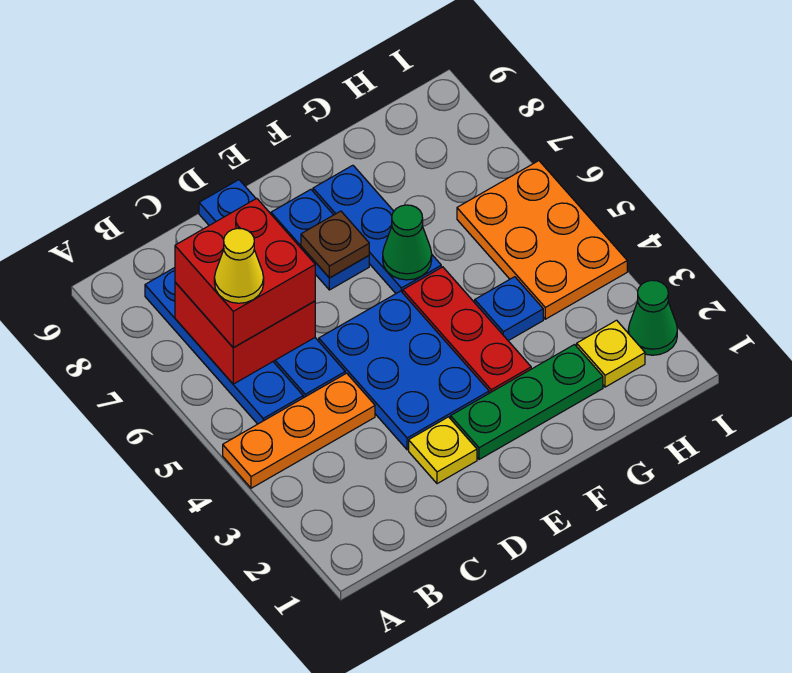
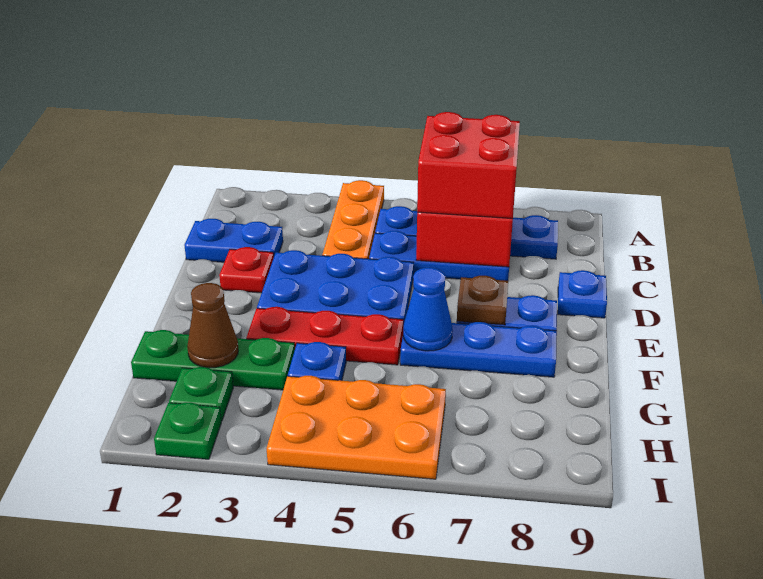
yellow cone B6 level 4 -> none
none -> blue plate C1:C2 level 1
yellow plate D2 level 1 -> red plate D2 level 1
green plate E2:G2 level 1 -> green plate G1:G3 level 1
green cone F6 level 2 -> blue cone F6 level 2
none -> brown cone G2 level 2
yellow plate H2 level 1 -> green plate H2 level 1
green cone I2 level 1 -> green plate I2 level 1

